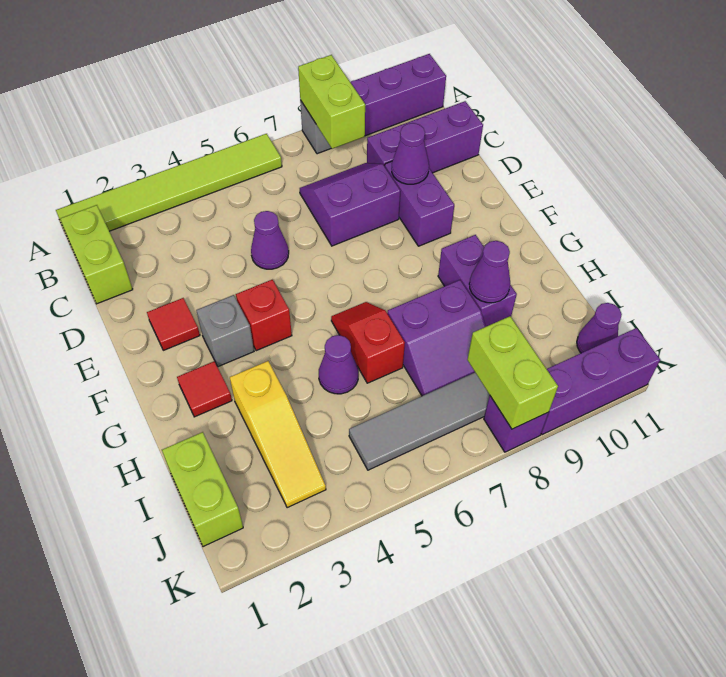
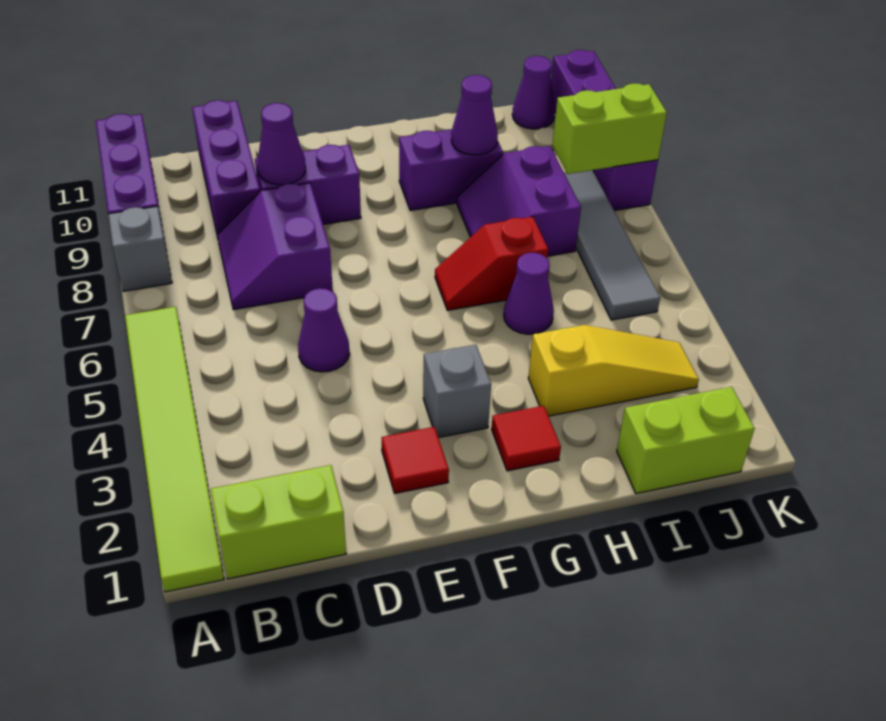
lime brick A8:B8 level 2 -> none
red brick F4 level 1 -> none
purple slope H7:I8 level 1 top H -> purple slope H7:I8 level 1 top I

